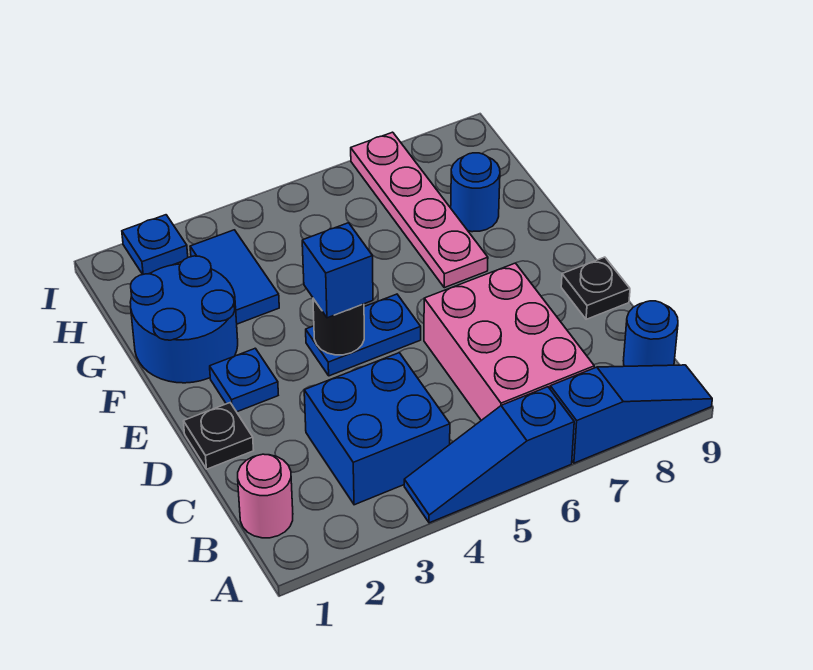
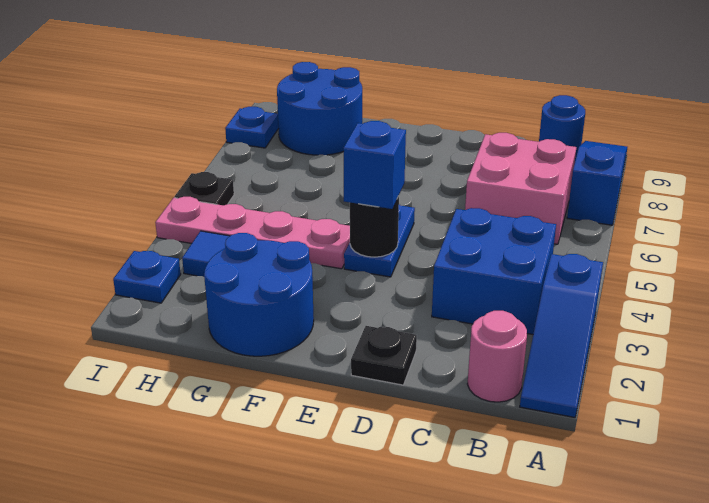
blue slope A4:A6 level 1 top 6 -> blue slope A1:A3 level 1 top 3
pink brick B6:D7 level 1 -> pink brick B6:C7 level 1
black plate D9 level 1 -> black plate I5 level 1
blue plate E2 level 1 -> blue plate I8 level 1
pink plate F7:I7 level 1 -> pink plate F4:I4 level 1
blue round brick G8 level 1 -> blue round brick G8:H9 level 1

